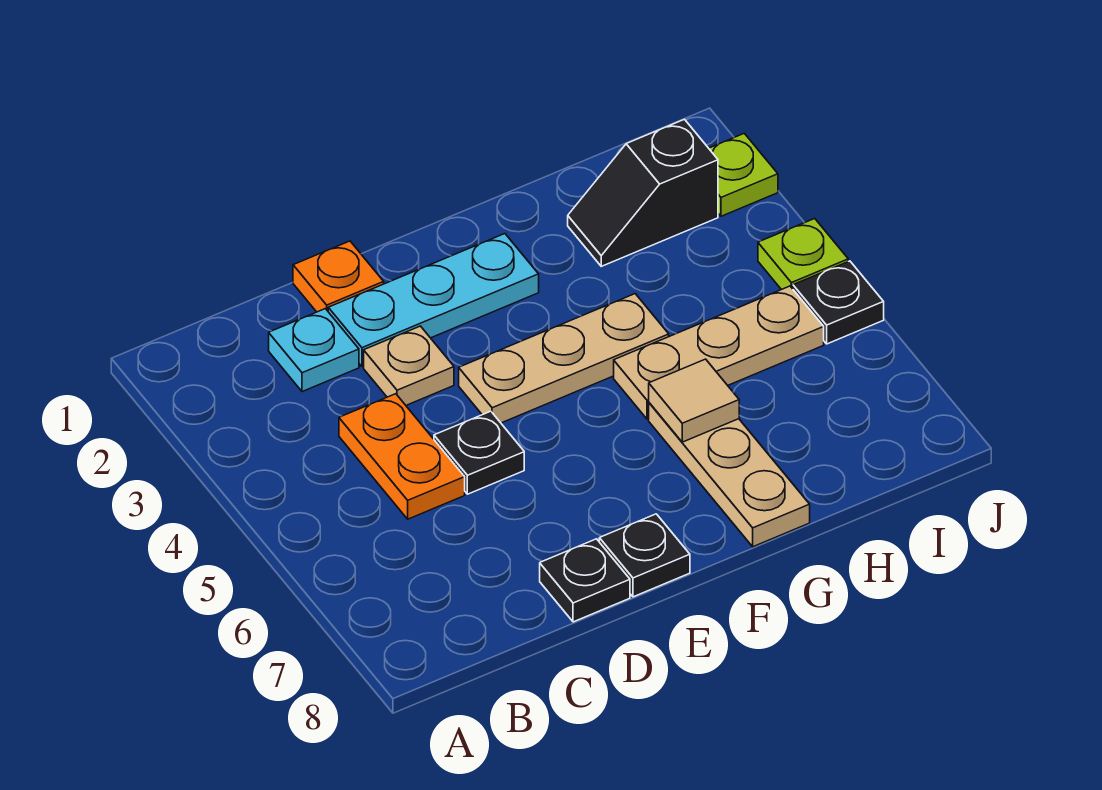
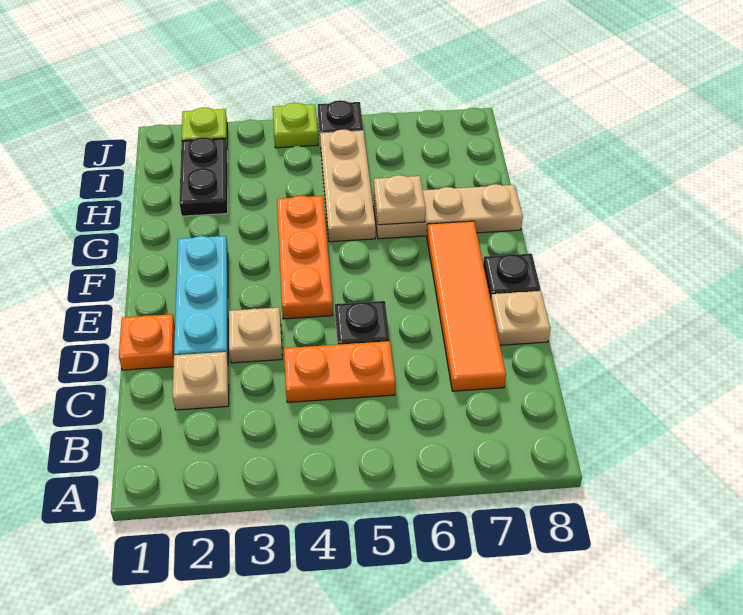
cyan plate C2 level 1 -> tan plate C2 level 1
none -> orange tile C7:F7 level 1
black plate D8 level 1 -> tan plate D8 level 1
tan plate E4:G4 level 1 -> orange plate E4:G4 level 1
tan tile G6 level 2 -> tan plate G6 level 2
black slope H2:I2 level 1 top I -> black plate H2:I2 level 1

